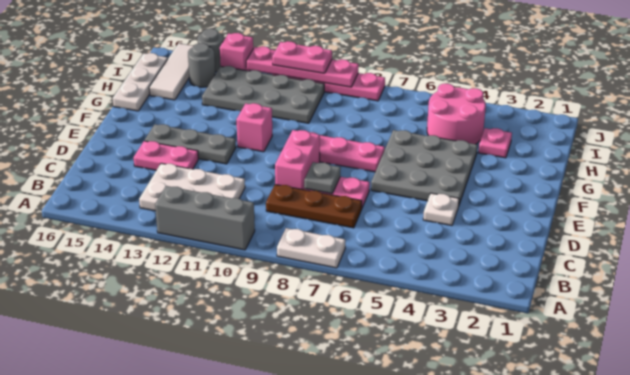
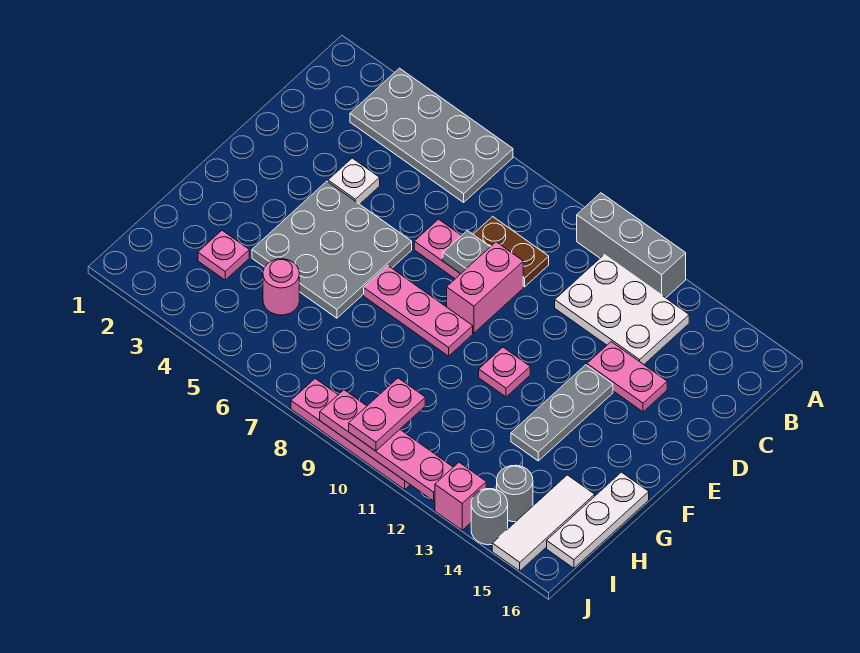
white plate A7:A8 level 1 -> none
brown plate C7:C9 level 1 -> brown plate C8:C9 level 1
grey plate E12:E14 level 1 -> grey plate E13:G13 level 1
pink brick F11 level 1 -> pink plate F11 level 1
pink round brick H4:I5 level 1 -> pink round brick H5 level 1
grey plate H10:I13 level 1 -> grey plate A3:B6 level 1
pink plate J10:J11 level 3 -> pink plate I10:J10 level 3

